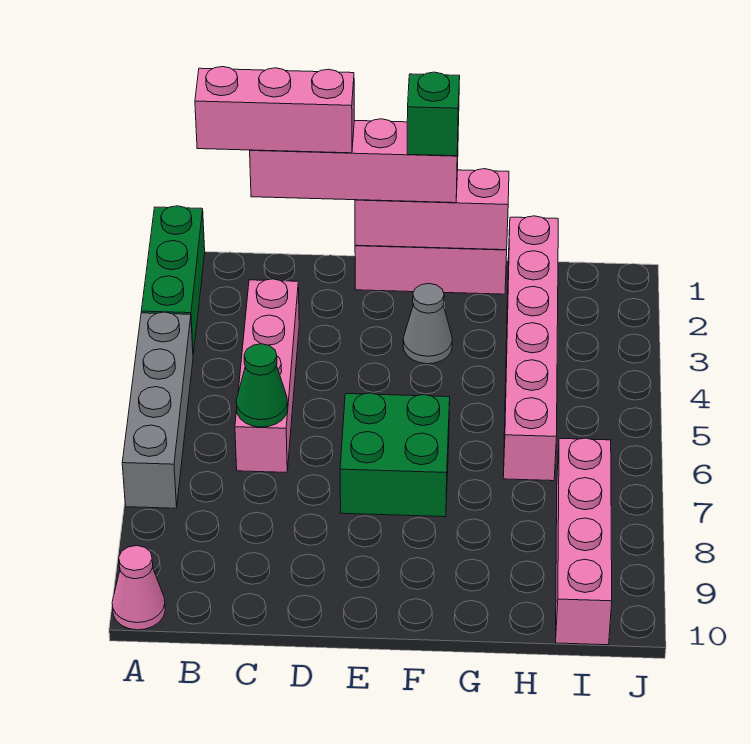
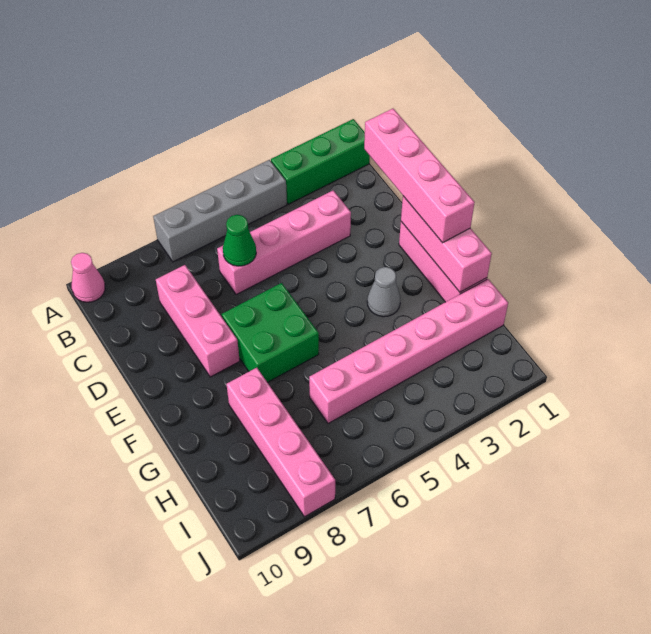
pink brick B1:D1 level 4 -> pink brick C8:E8 level 1
green brick F1 level 4 -> none
pink brick I7:I10 level 1 -> pink brick G8:J8 level 1

